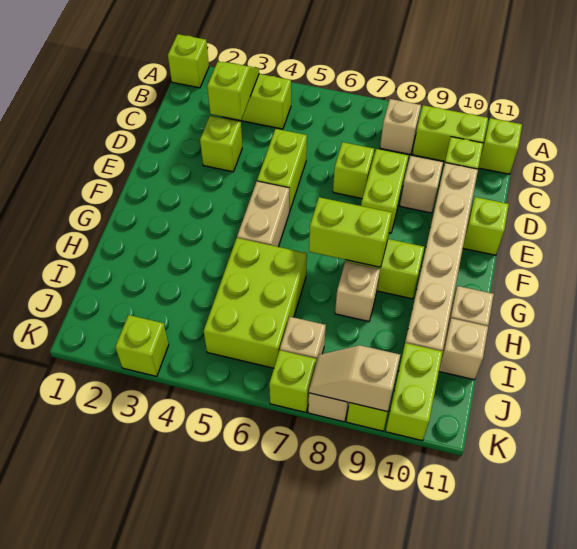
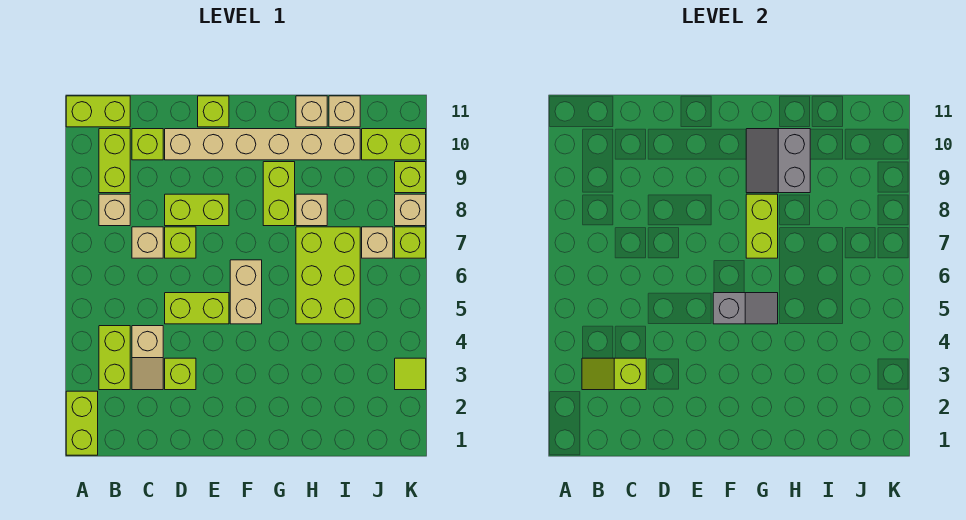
lime brick A1 level 1 -> lime brick A1:A2 level 1
lime brick B11 level 1 -> lime brick A11:B11 level 1
tan brick D9 level 1 -> tan brick C7 level 1
tan brick F5:G5 level 1 -> tan brick F5:F6 level 1
none -> grey slope F5:G5 level 2 top F
none -> grey slope G9:H10 level 2 top H
lime brick H5:J6 level 1 -> lime brick H5:I7 level 1
lime brick K3 level 1 -> lime tile K3 level 1
tan slope K8:K9 level 2 top 9 -> tan slope C3:C4 level 1 top 4

